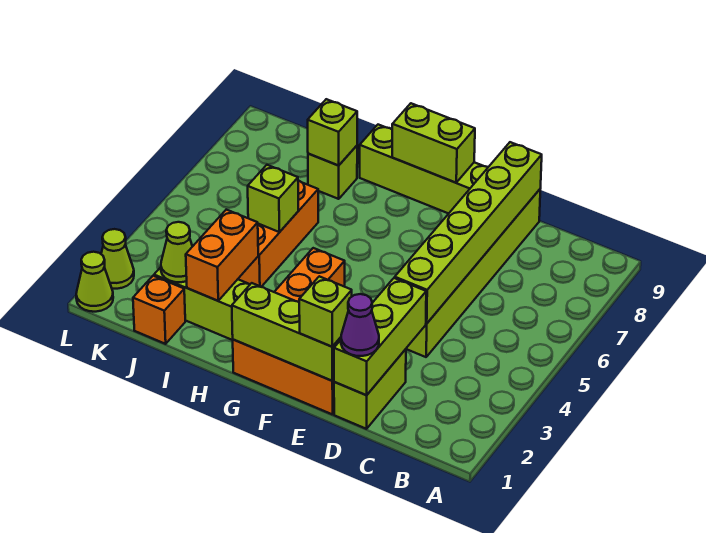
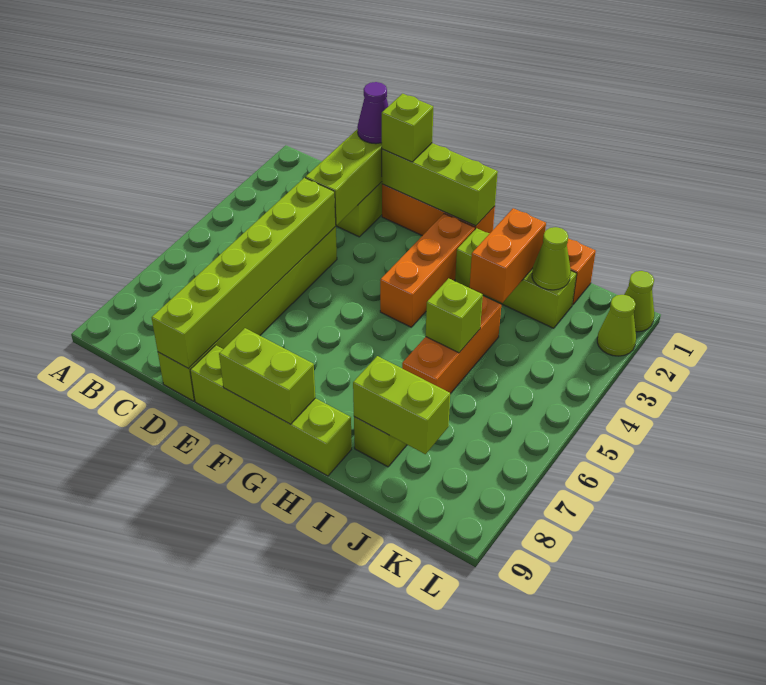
lime brick I8 level 2 -> lime brick I8:J8 level 2

